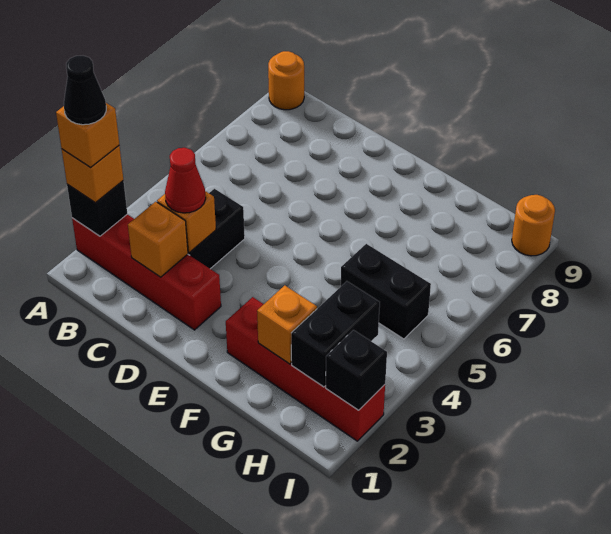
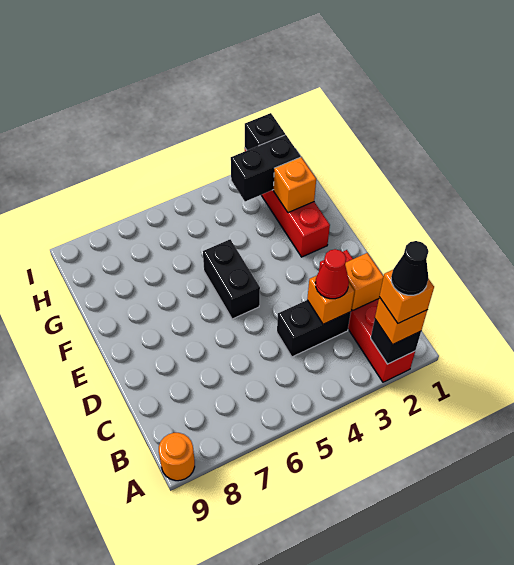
black brick G5:H5 level 1 -> black brick E5:F5 level 1
orange round brick I9 level 1 -> none

